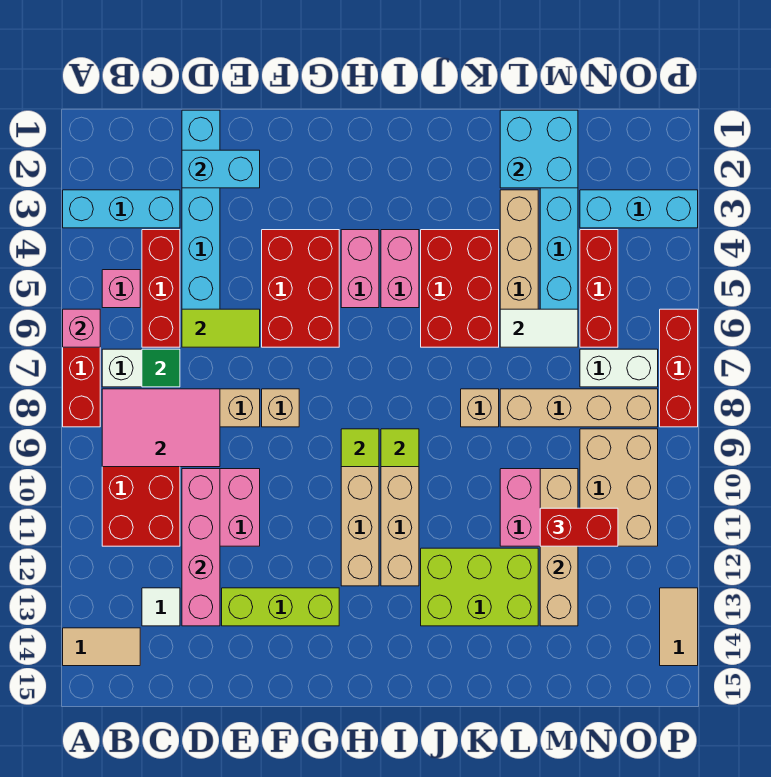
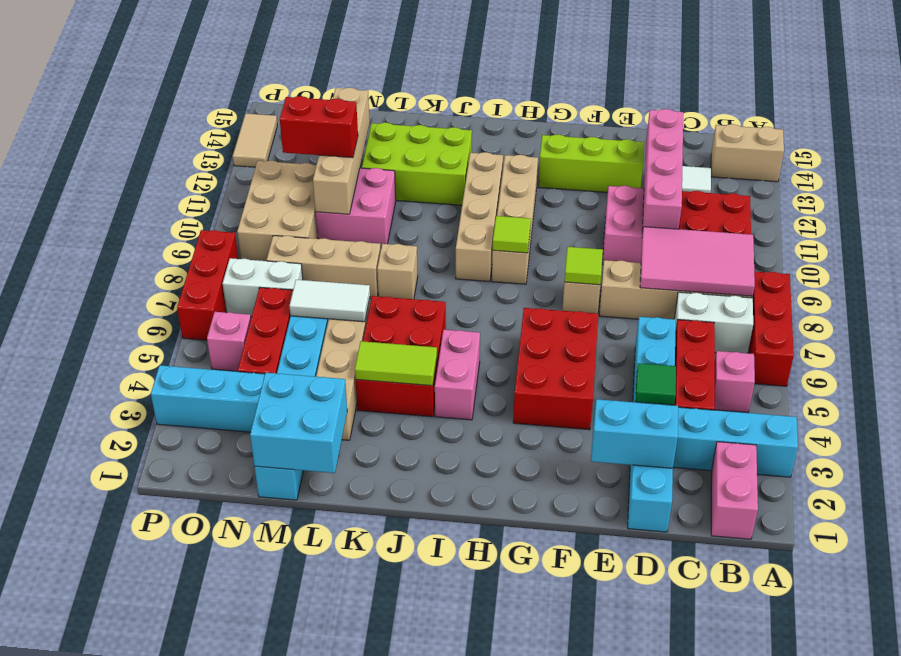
pink brick A6 level 2 -> pink brick O5 level 1
tan tile A14:B14 level 1 -> tan brick A14:B14 level 1
green tile C7 level 2 -> green tile D4 level 2
lime tile D6:E6 level 2 -> lime tile J4:K4 level 2
pink brick H4:H5 level 1 -> pink brick B1:B2 level 1
lime tile I9 level 2 -> lime tile F8 level 2
tan brick L8:O8 level 1 -> tan brick L8:N8 level 1

